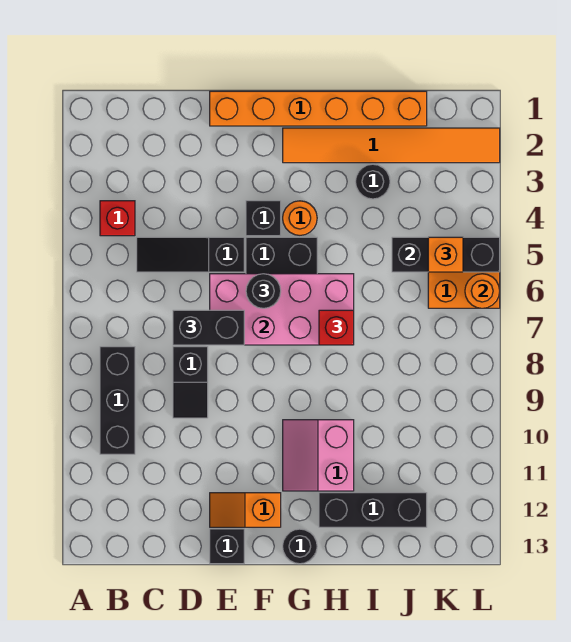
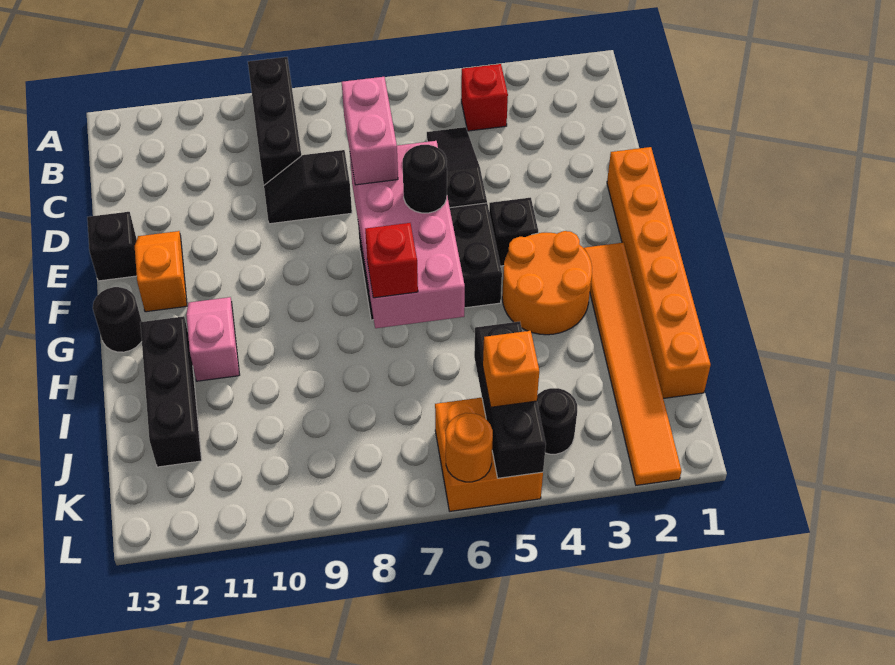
black brick B8:B10 level 1 -> black brick A9:C9 level 1
black brick D7:E7 level 3 -> pink brick D7:E7 level 3
orange round brick G4 level 1 -> orange round brick G3:H4 level 1
pink slope G10:H11 level 1 top H -> pink slope G11:H11 level 1 top H
black round brick I3 level 1 -> black round brick K4 level 1

